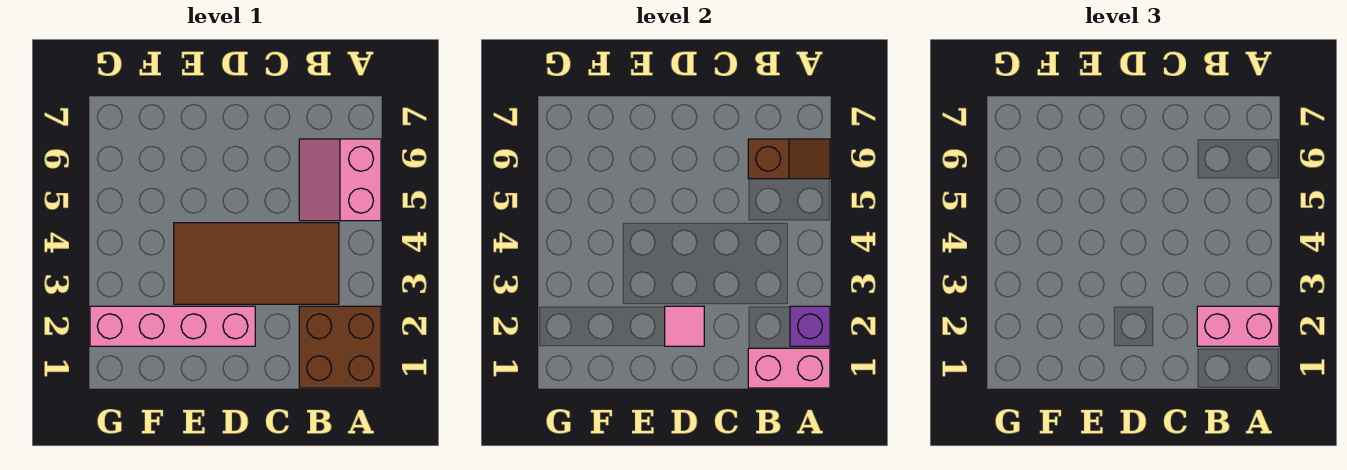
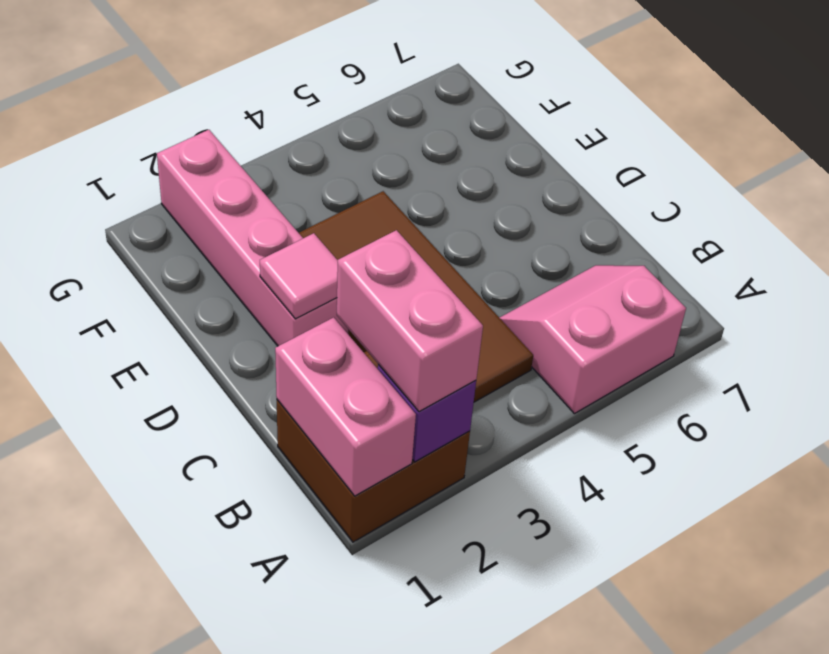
brown slope A6:B6 level 2 top B -> none

